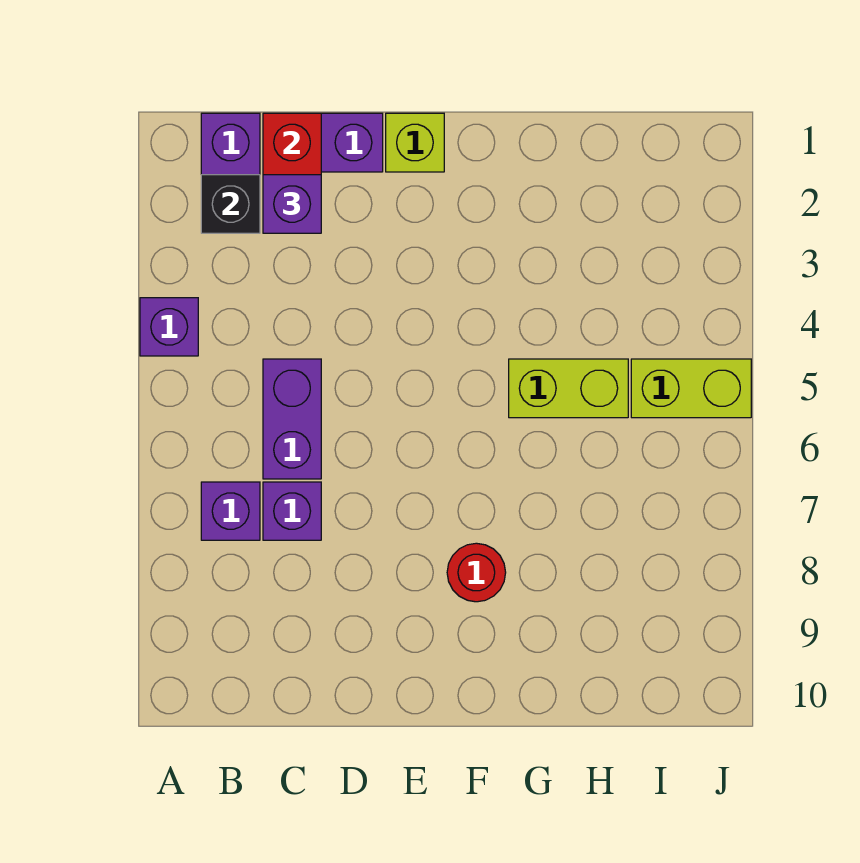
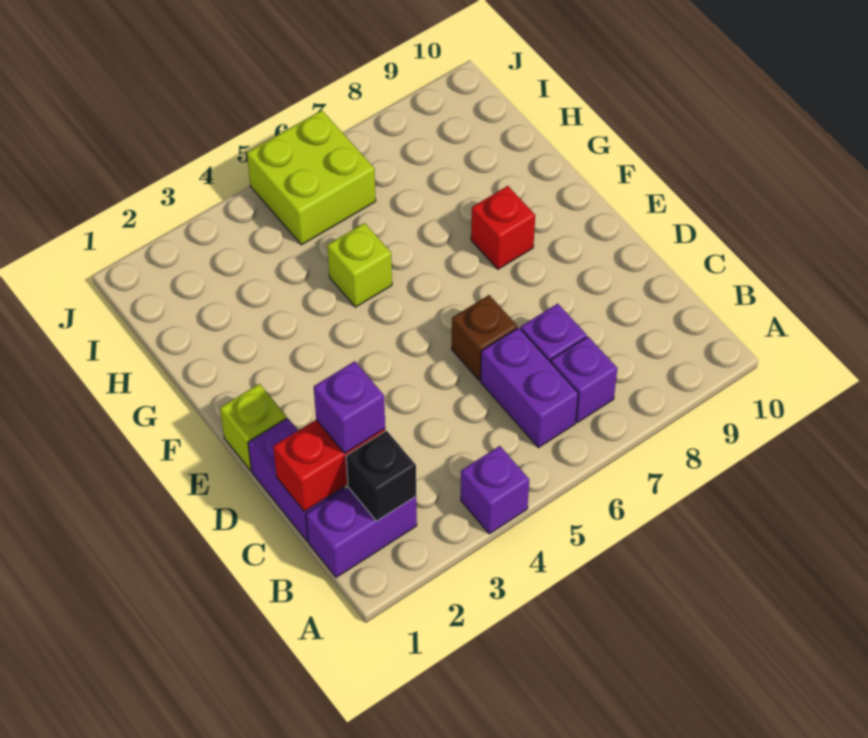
purple brick C5:C6 level 1 -> purple brick B6:C6 level 1
none -> brown brick D6 level 1
red round brick F8 level 1 -> red brick F8 level 1
lime brick G5:H5 level 1 -> lime brick G5 level 1
lime brick I5:J5 level 1 -> lime brick I5:J6 level 1

